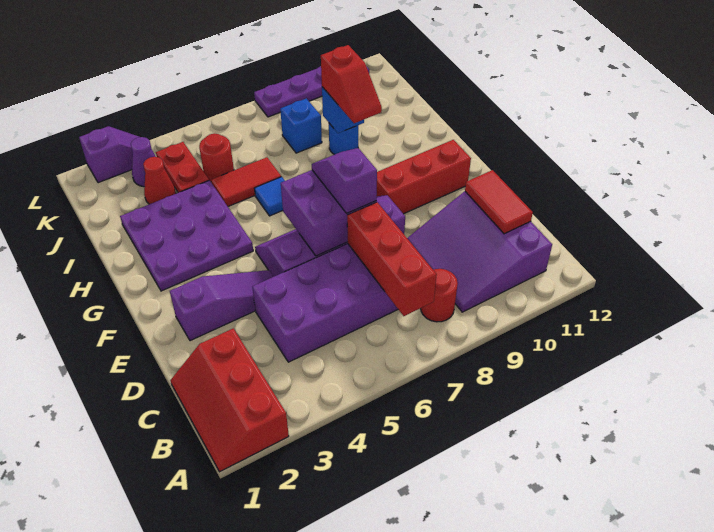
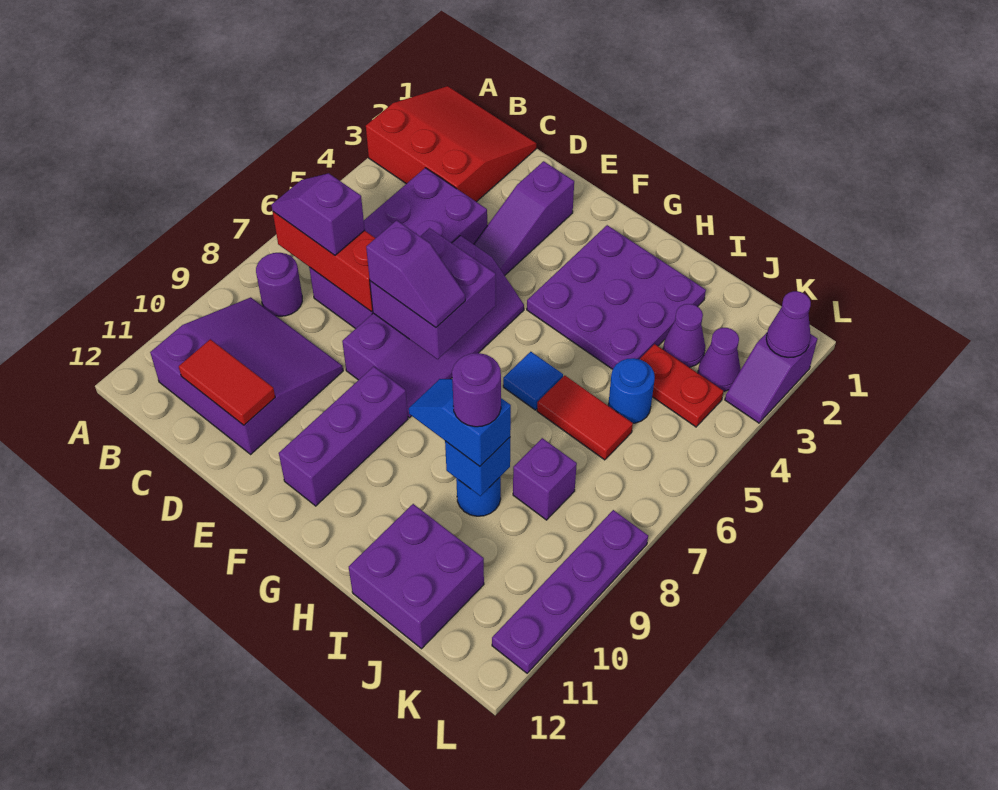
red slope A1:C2 level 1 top 2 -> red slope A1:C3 level 1 top 3
none -> purple slope B7:C7 level 3 top C
red round brick B8 level 1 -> purple round brick B8 level 1
red brick F9:F11 level 1 -> purple brick F9:F11 level 1
red slope H9:I9 level 3 top I -> blue slope H9:I9 level 3 top I
red tile I5:I6 level 1 -> red tile I6:J6 level 1
none -> purple round brick I9 level 4
none -> purple brick I11:J12 level 1
red cone J3 level 1 -> purple cone J3 level 1
red round brick J5 level 1 -> blue round brick J5 level 1
blue brick J8 level 1 -> purple brick J8 level 1
none -> purple cone L2 level 2

